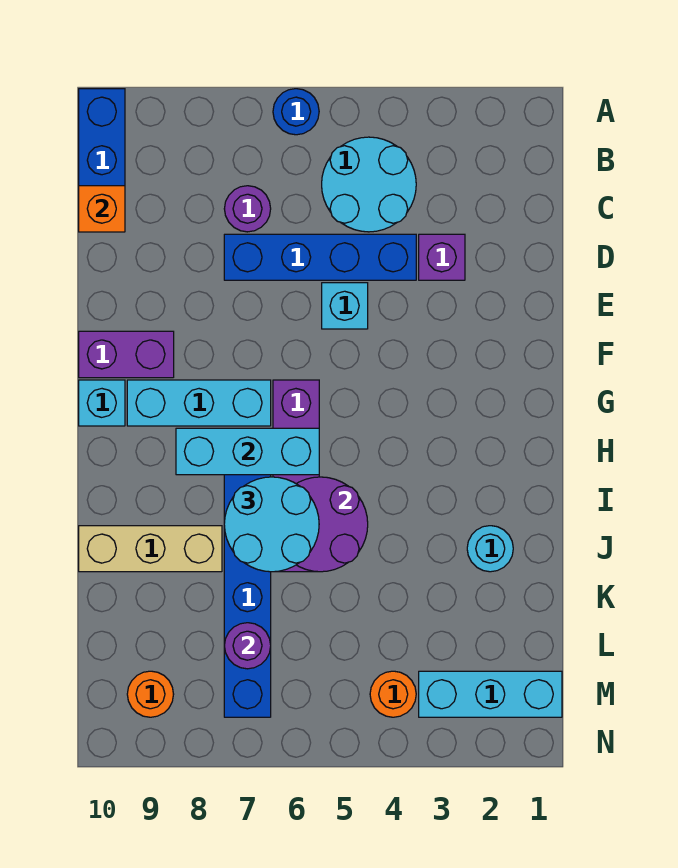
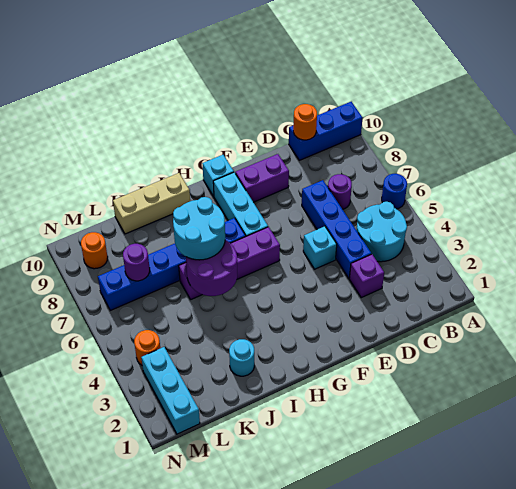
orange brick C10 level 2 -> orange round brick C10 level 2
purple brick F9:F10 level 1 -> purple brick E9:F9 level 1
cyan brick H6:H8 level 2 -> none
tan brick J8:J10 level 1 -> tan brick I10:K10 level 1

